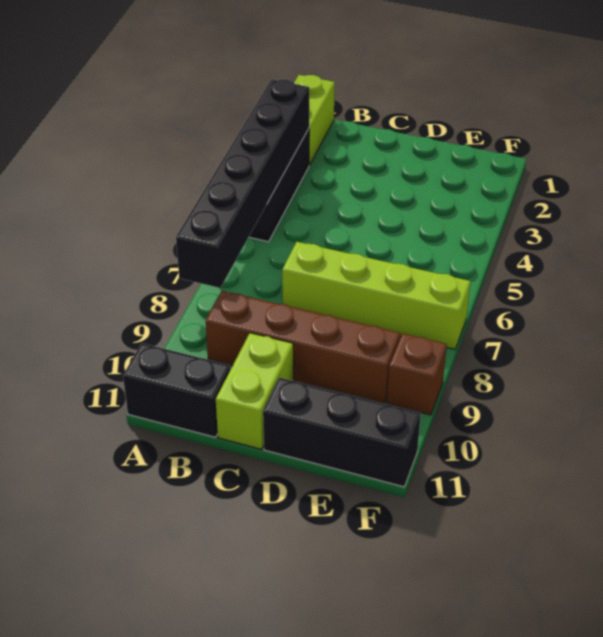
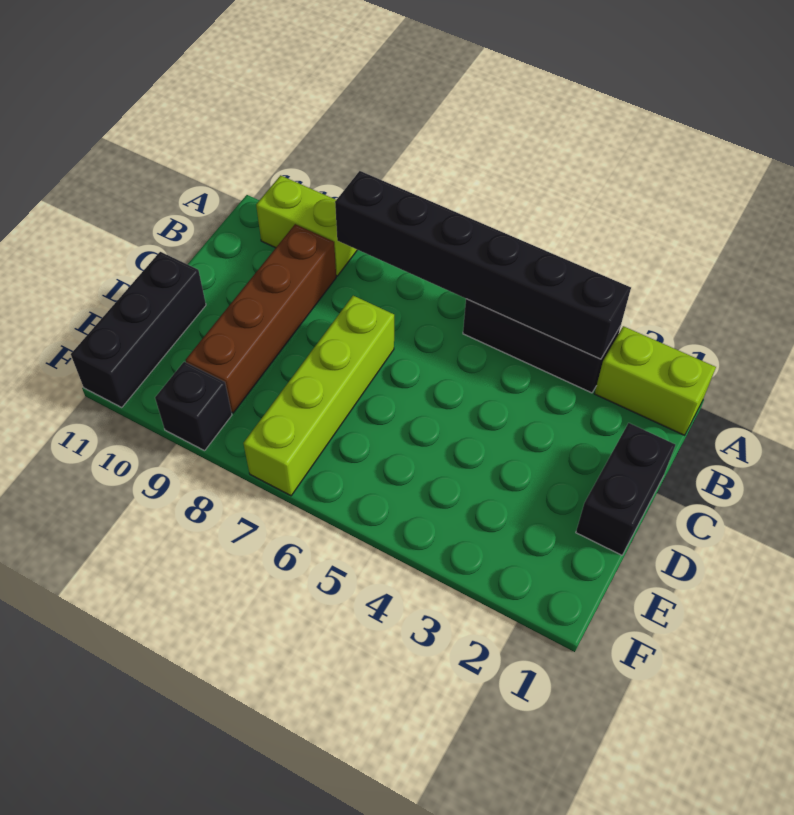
black brick A11:B11 level 1 -> black brick C1:D1 level 1
lime brick C10:C11 level 1 -> lime brick A9:A10 level 1
brown brick F9 level 1 -> black brick F9 level 1

